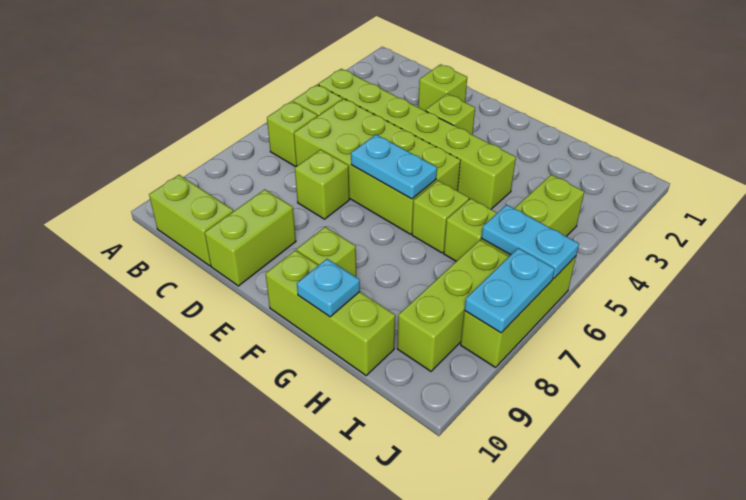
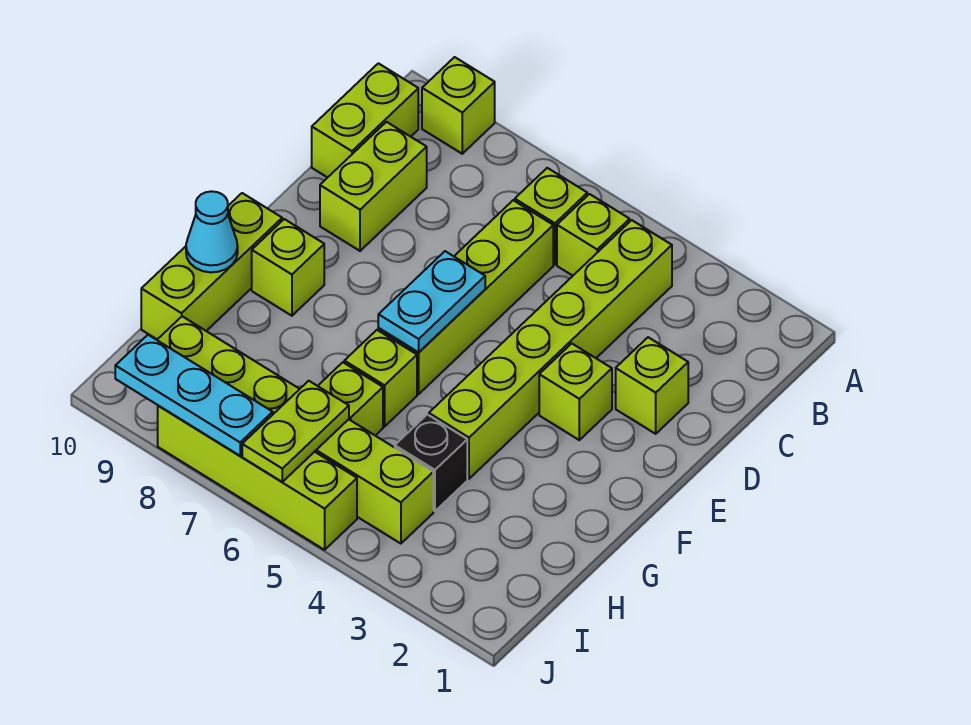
lime brick C5:F6 level 1 -> lime brick C6:F6 level 1
lime brick D7 level 1 -> lime brick A9 level 1
lime brick D9:D10 level 1 -> lime brick C9:D9 level 1
cyan plate G10 level 2 -> cyan cone G10 level 2
none -> black brick H4 level 1
cyan plate I6:J6 level 2 -> lime plate I6:J6 level 2
lime brick J6:J8 level 1 -> lime brick J5:J8 level 1
cyan plate J7:J8 level 2 -> cyan plate J7:J9 level 2

